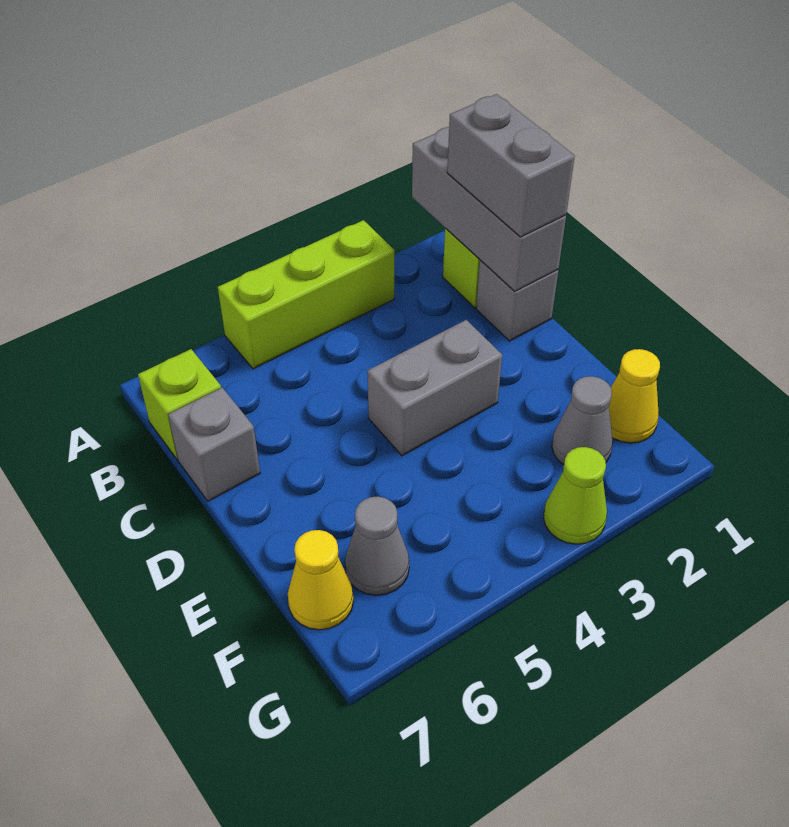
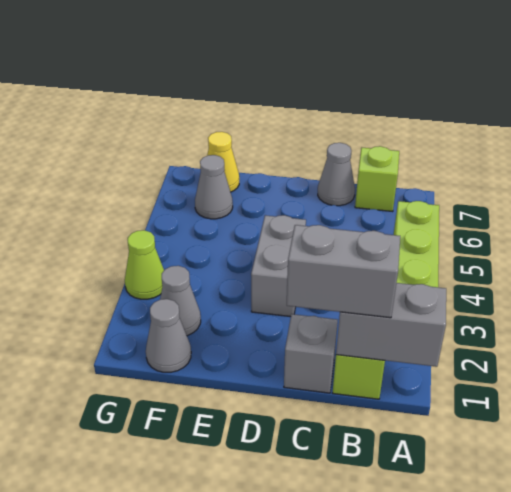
grey brick A1:C1 level 2 -> grey brick A1:B1 level 2
grey brick C7 level 1 -> grey cone C7 level 1
yellow cone F1 level 1 -> grey cone F1 level 1

